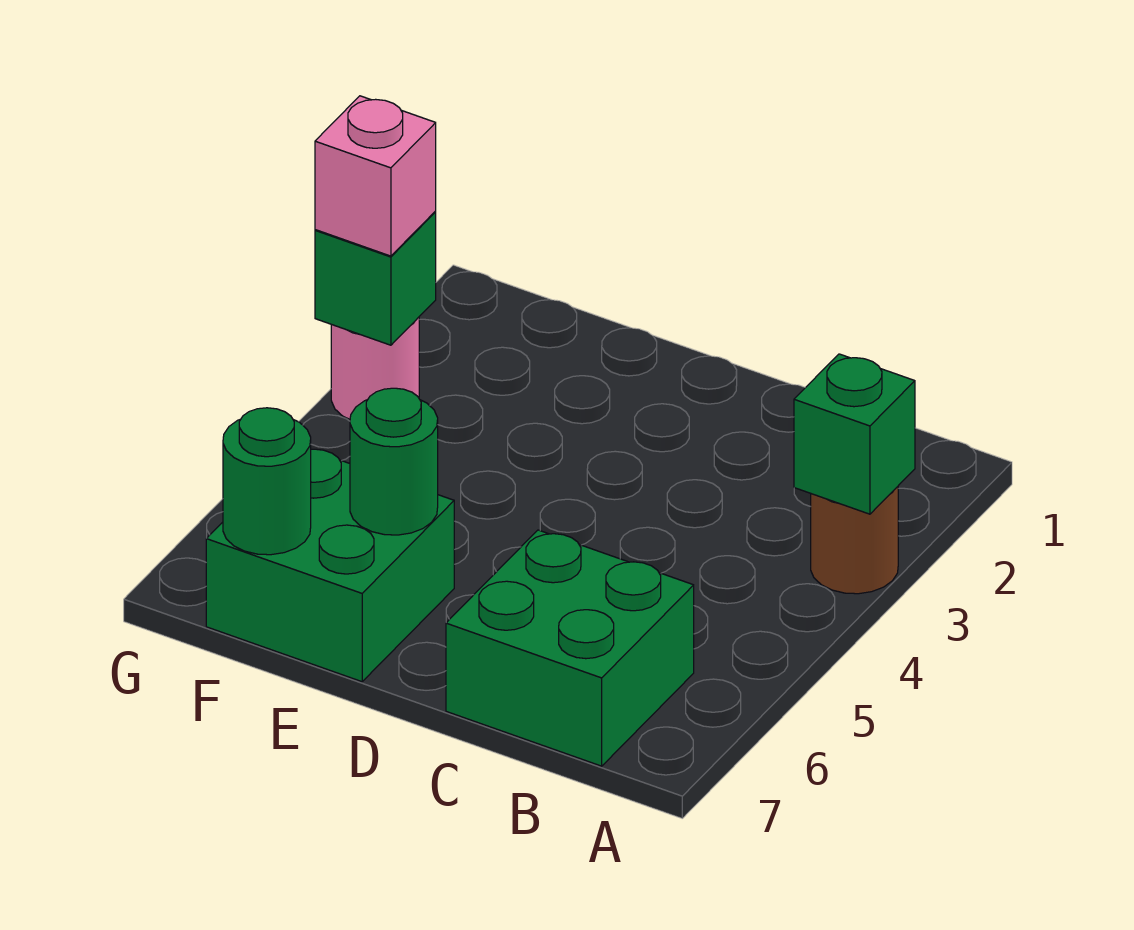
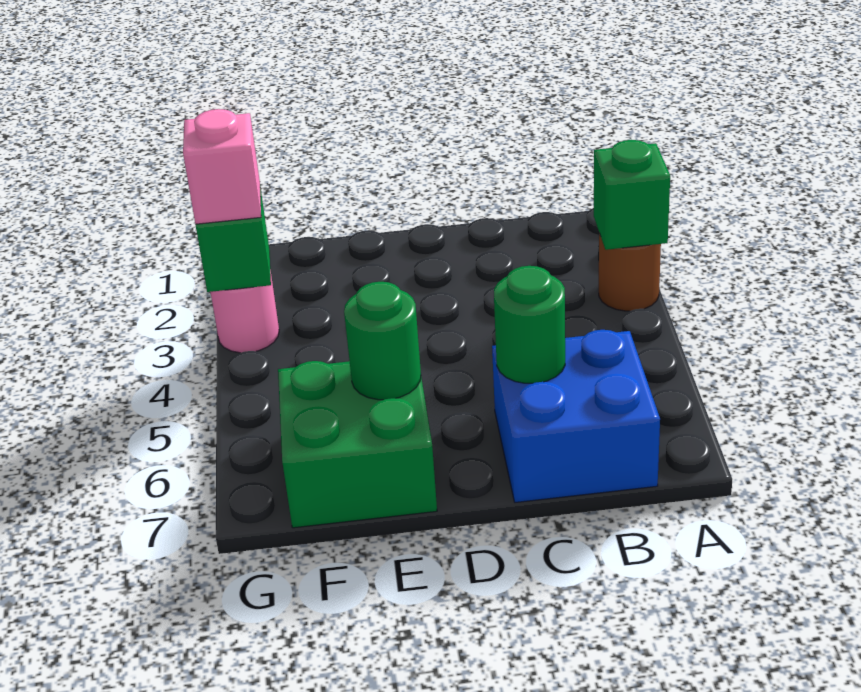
green brick B6:C7 level 1 -> blue brick B6:C7 level 1
green round brick F7 level 2 -> green round brick C6 level 2

